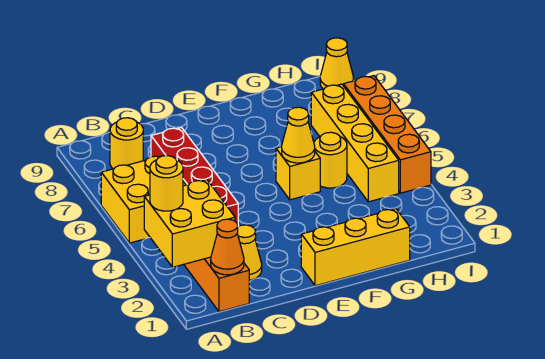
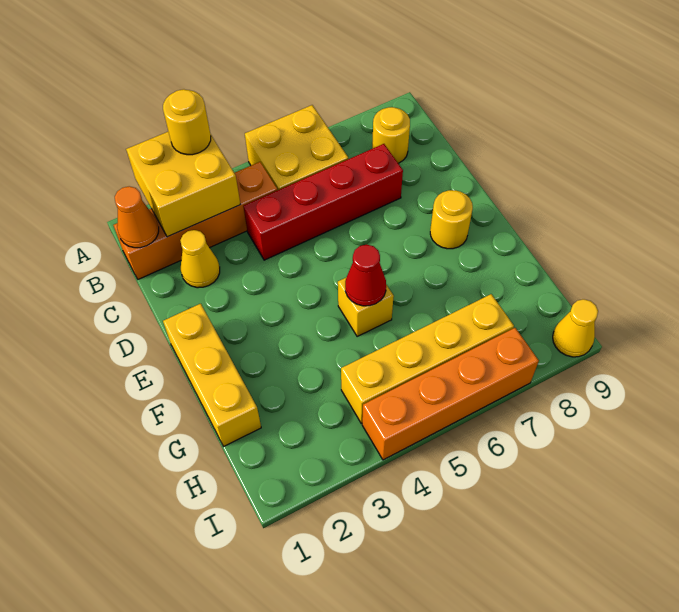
yellow cone F5 level 2 -> red cone F5 level 2
yellow round brick G5 level 1 -> yellow round brick E8 level 1

